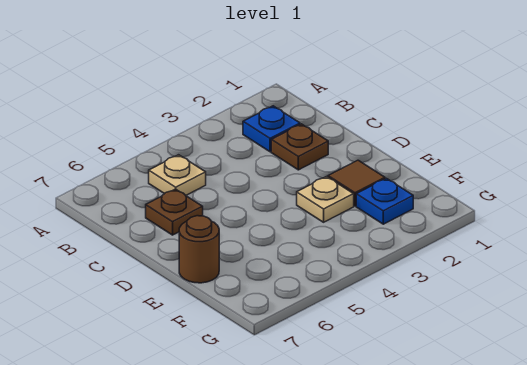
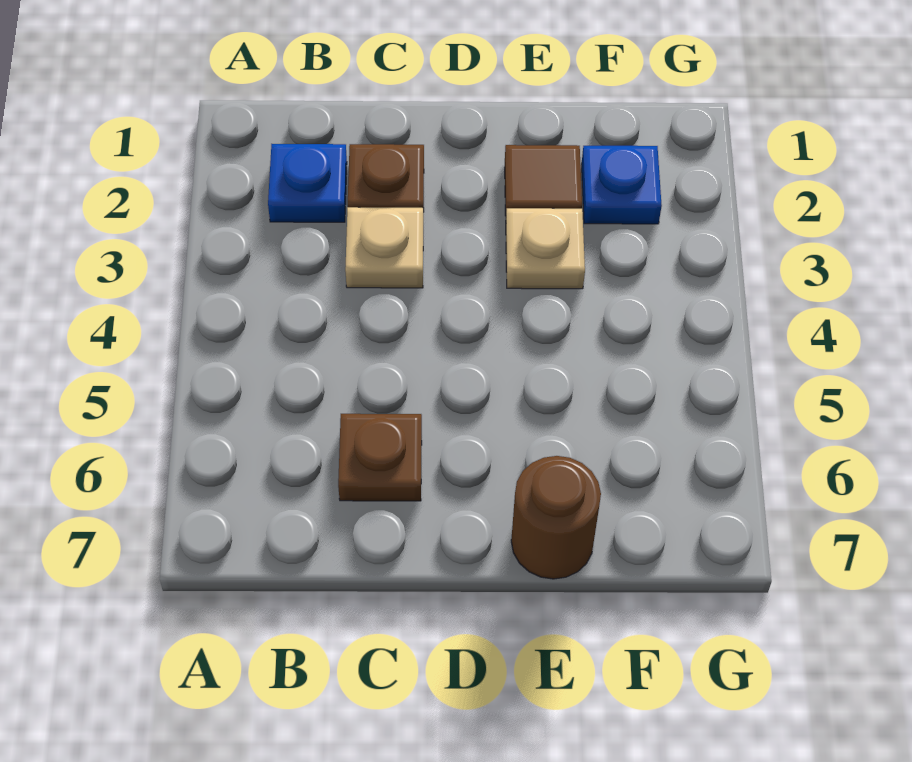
tan plate B5 level 1 -> tan plate C3 level 1

